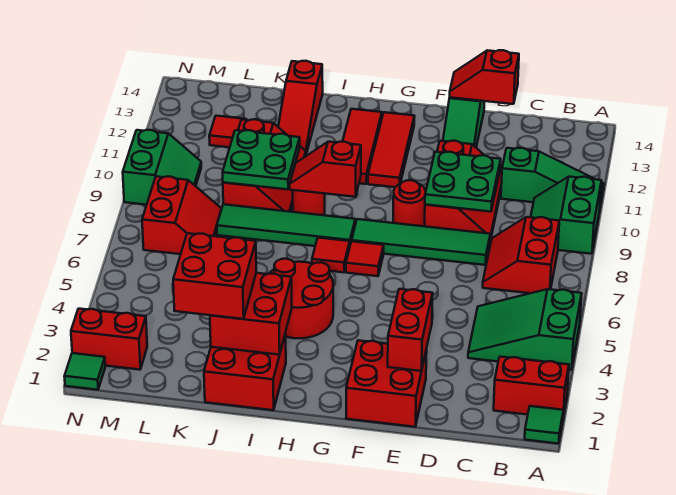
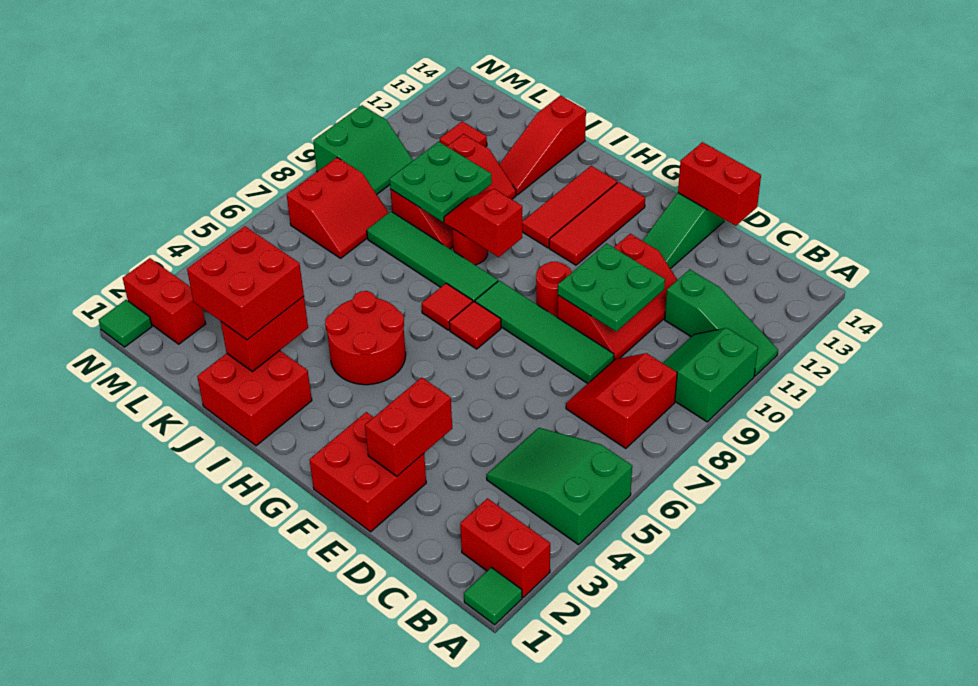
red slope D14:E14 level 2 top D -> red brick D14:E14 level 2
red brick I2:J3 level 2 -> red brick J2:J3 level 2

